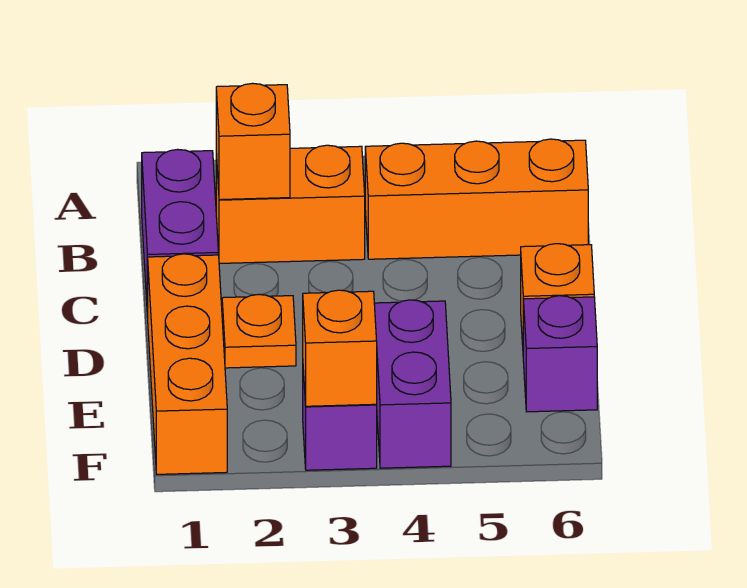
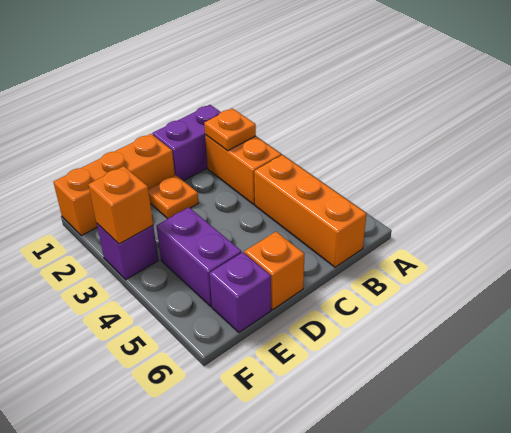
orange brick B2 level 2 -> orange plate B2 level 2
purple brick E4:F4 level 1 -> purple brick E4:E5 level 1

